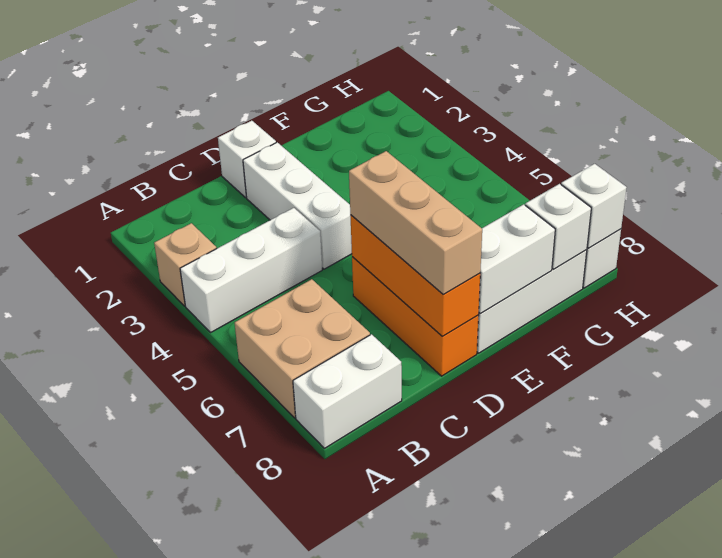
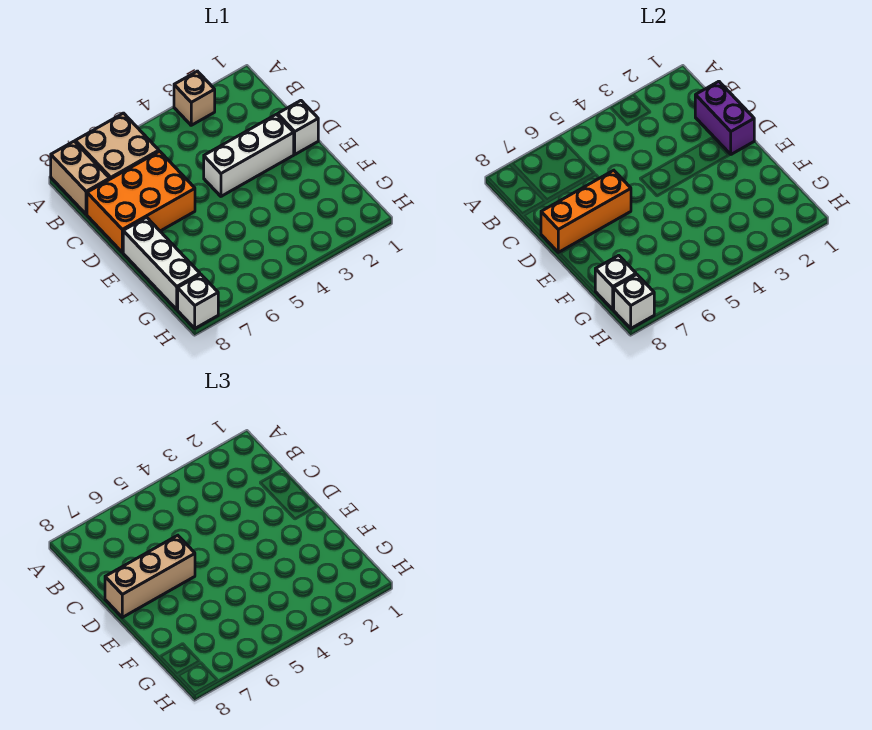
white brick A4:C4 level 1 -> none
white brick A8:B8 level 1 -> tan brick A8:B8 level 1
none -> purple brick C1:D1 level 2
orange brick D6:D8 level 1 -> orange brick C6:D8 level 1
white brick E8:F8 level 2 -> none

